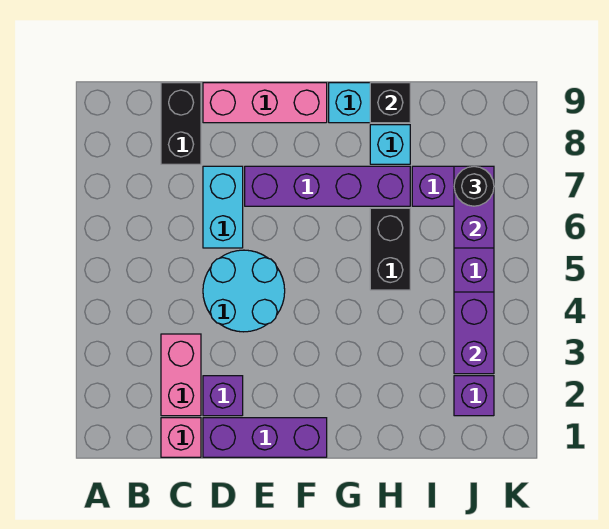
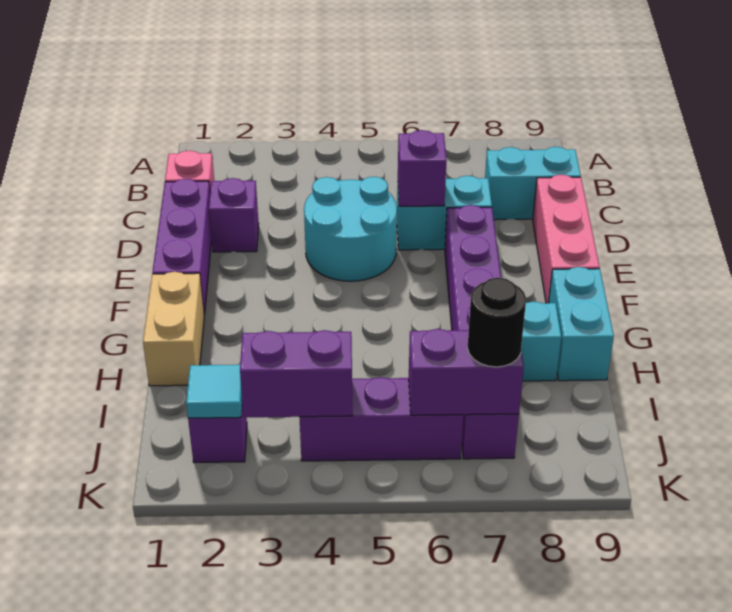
pink brick C2:C3 level 1 -> none
black brick C8:C9 level 1 -> cyan brick C8:C9 level 1
none -> purple brick D6 level 2
none -> tan brick G1:H1 level 1
black brick H5:H6 level 1 -> none
black brick H9 level 2 -> none
none -> cyan tile J2 level 2

